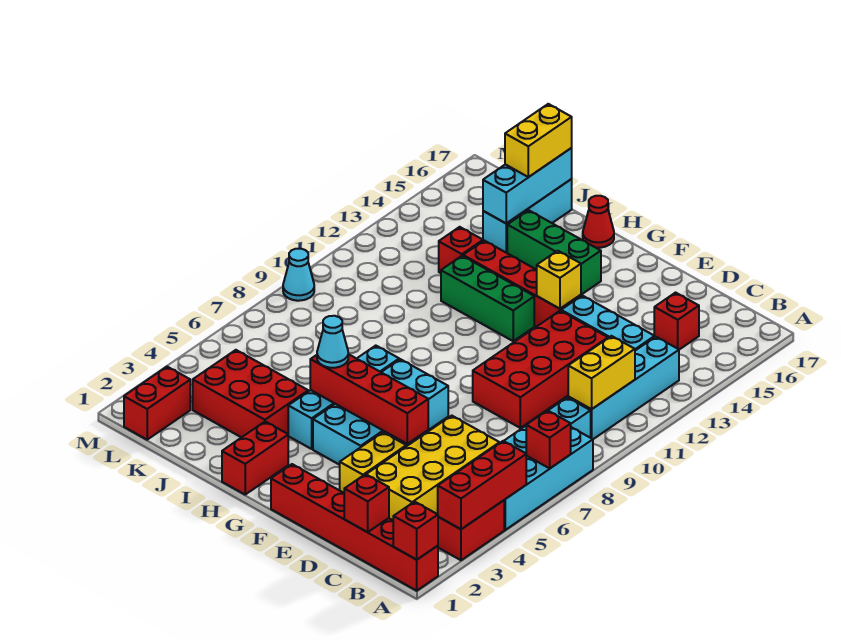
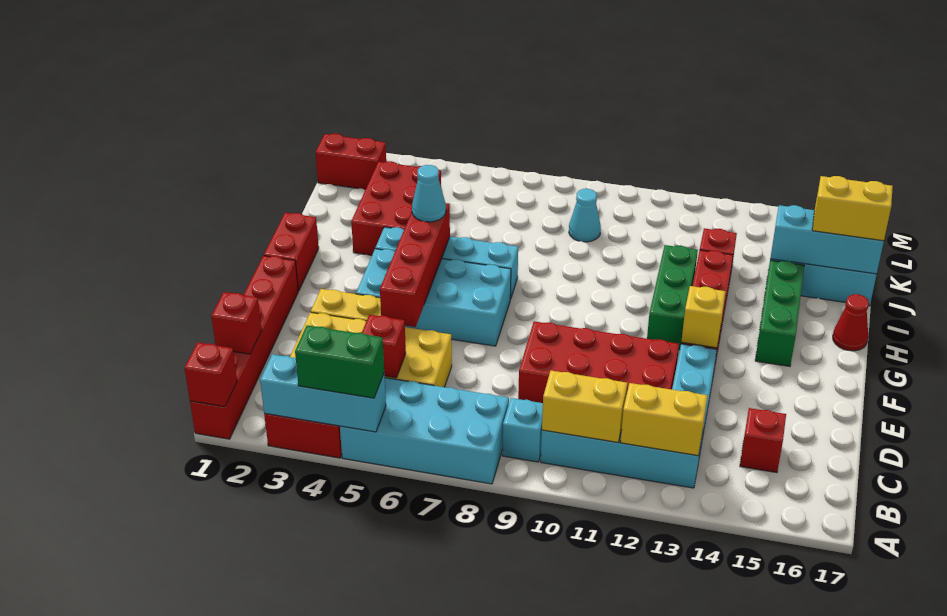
red brick A3:A5 level 2 -> cyan brick A3:A5 level 2
none -> green brick A4:A5 level 3
red brick A7 level 2 -> red brick C5 level 2
none -> yellow brick B12:B13 level 2
red brick H1:H2 level 1 -> red brick G1:H1 level 1
cyan cone M9 level 1 -> cyan cone K9 level 1

